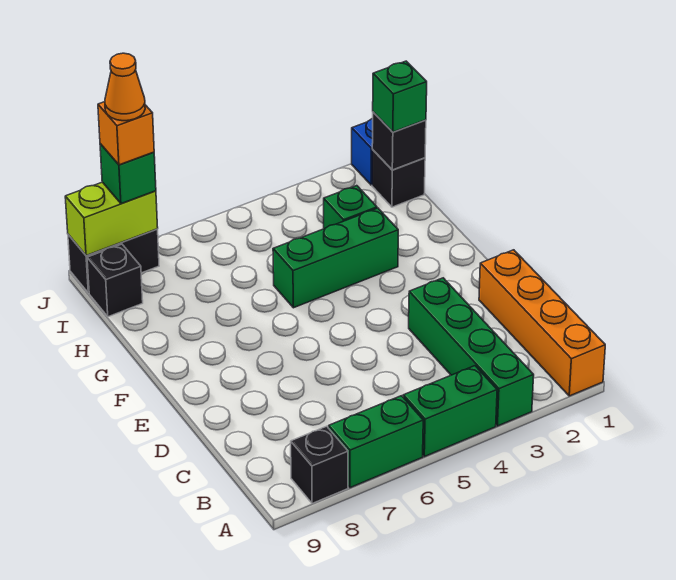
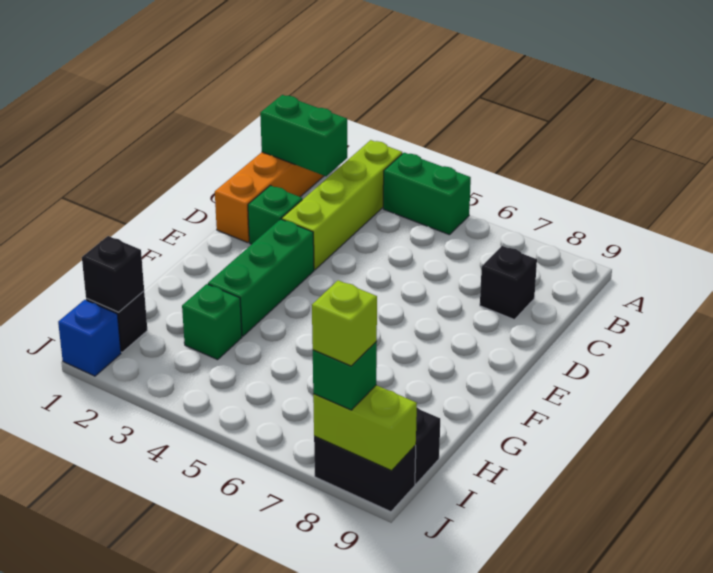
green brick A3:D3 level 1 -> lime brick A3:D3 level 1
green brick A6:A7 level 1 -> green brick B1:B2 level 2
black brick A8 level 1 -> black brick C8 level 1
green brick G3:G5 level 1 -> green brick E3:G3 level 1
green brick I1 level 3 -> green brick D2 level 1
orange brick J8 level 4 -> lime brick J8 level 4
orange cone J8 level 5 -> none

